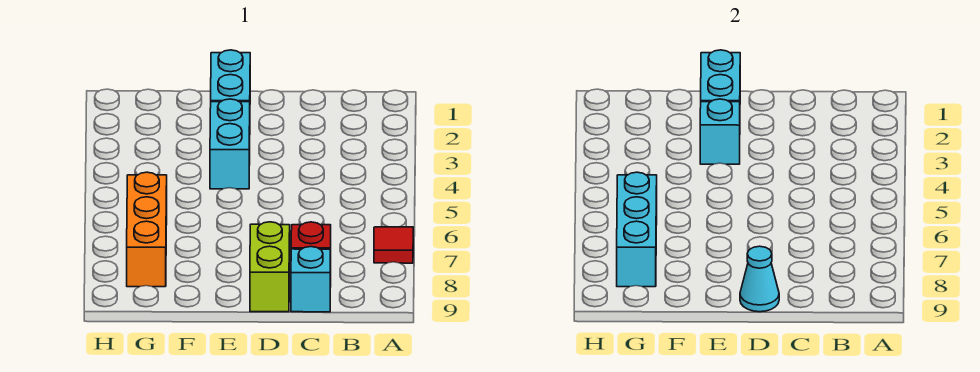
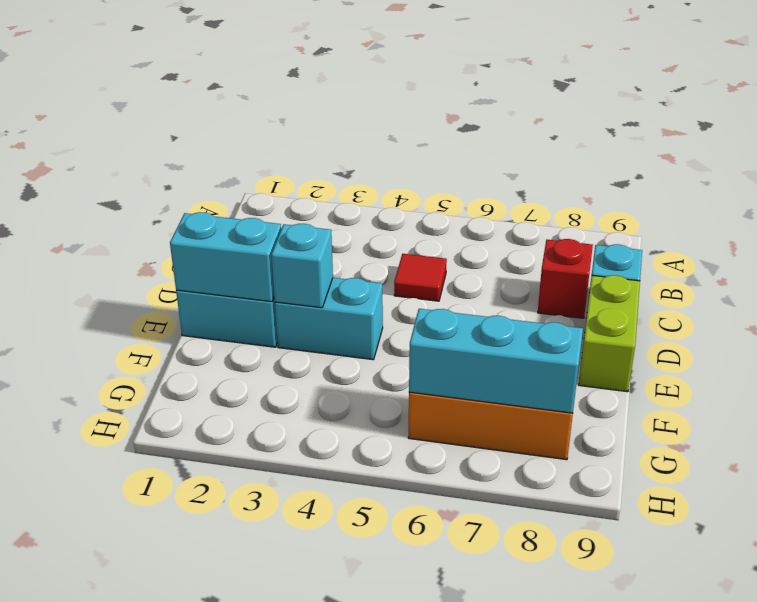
red tile A7 level 1 -> red tile C5 level 1
lime brick D8:D9 level 1 -> lime brick D9:E9 level 1
cyan cone D9 level 2 -> none

